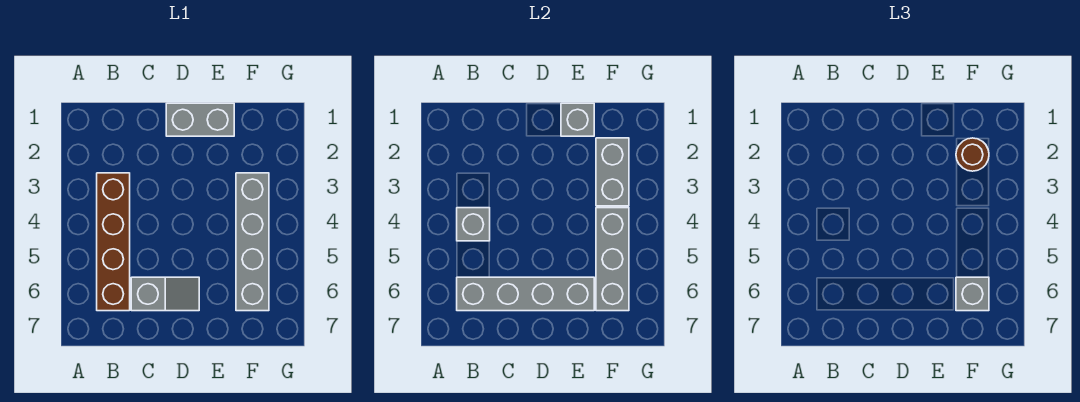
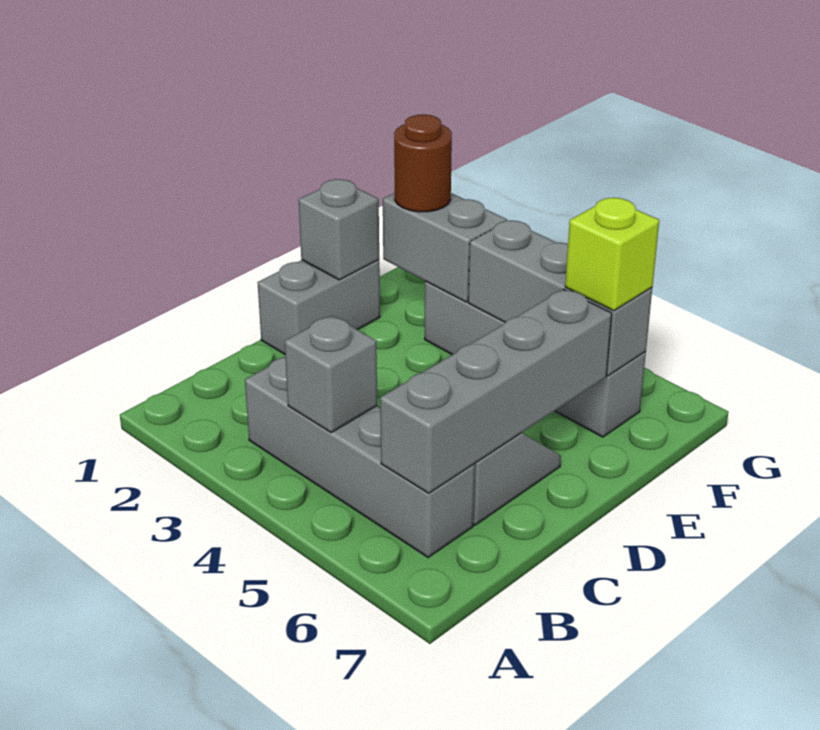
brown brick B3:B6 level 1 -> grey brick B3:B6 level 1
grey brick F6 level 3 -> lime brick F6 level 3

